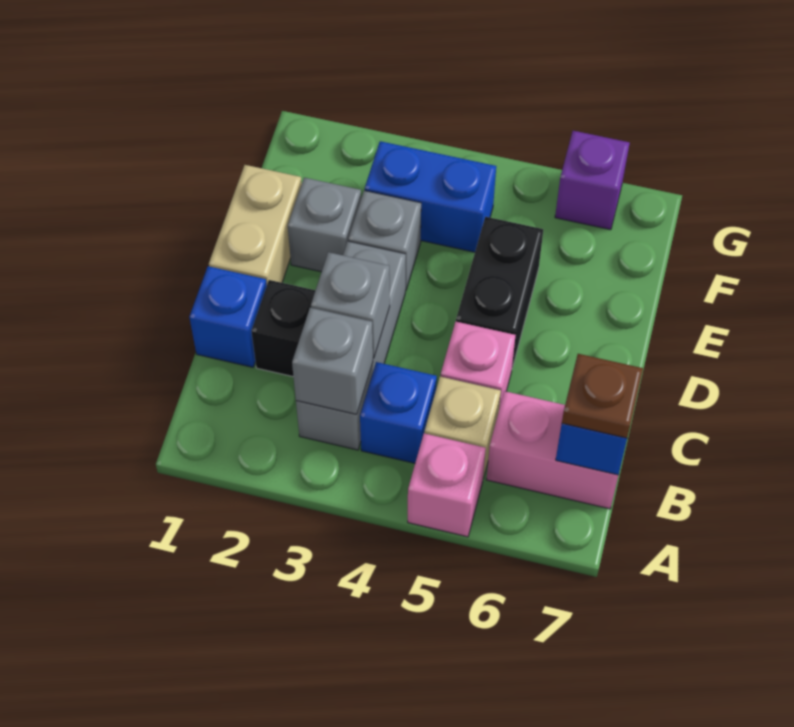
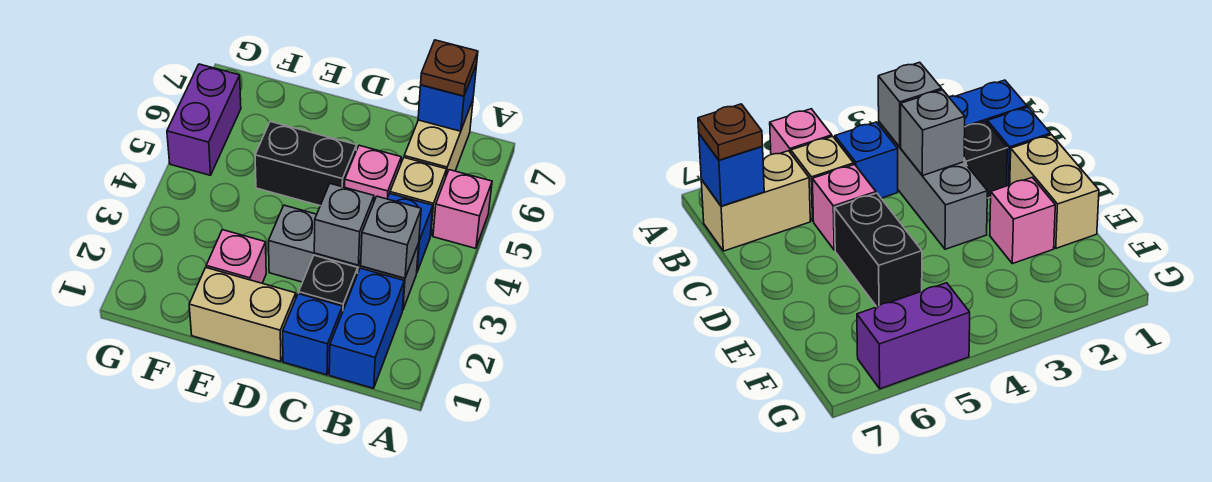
pink brick B6:B7 level 1 -> tan brick B6:B7 level 1
grey brick E2 level 1 -> pink brick E2 level 1
grey brick E3 level 1 -> none
blue brick F3:F4 level 1 -> blue brick B1:B2 level 1
purple brick G6 level 1 -> purple brick G5:G6 level 1

